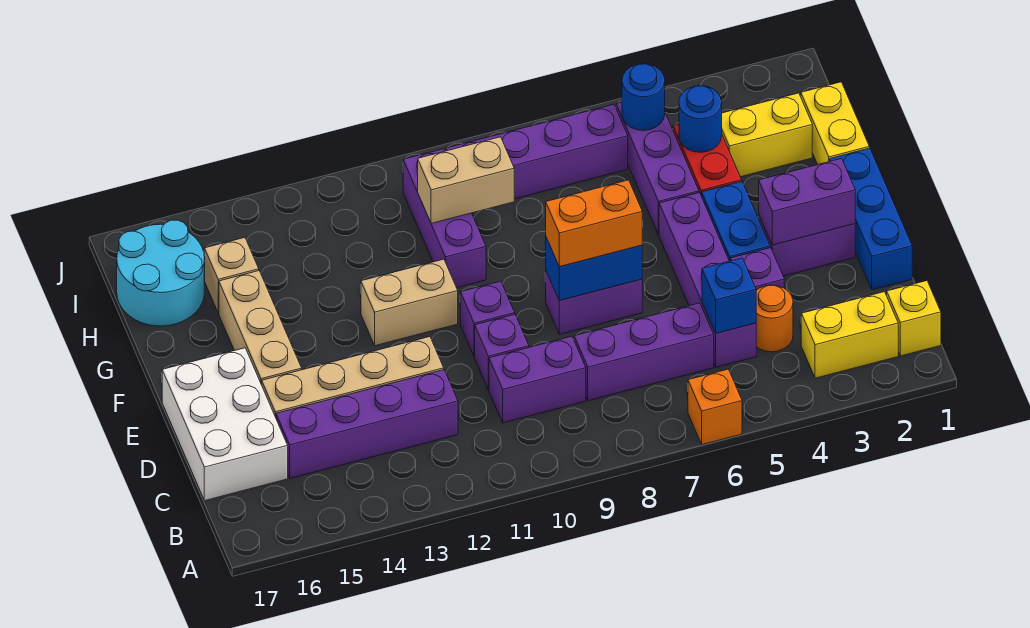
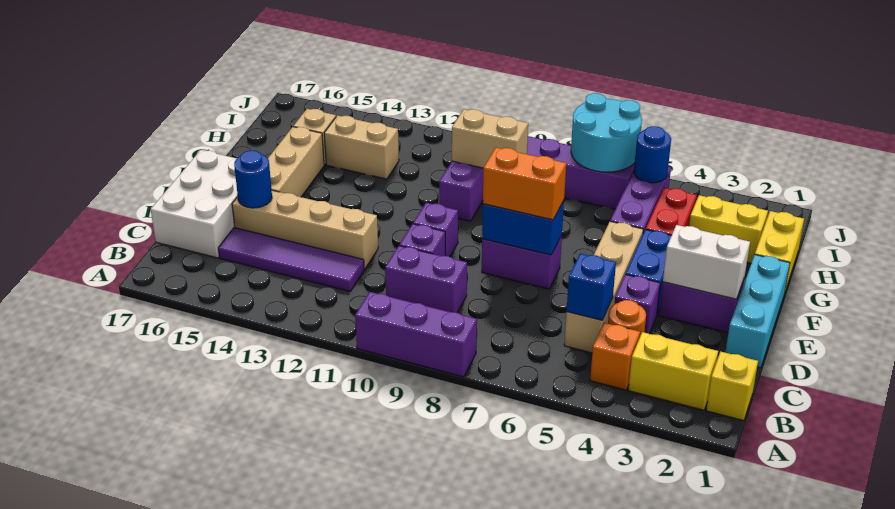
orange brick A6 level 1 -> orange brick B4 level 1
purple brick C5:F5 level 1 -> tan brick C5:F5 level 1
purple brick C6:C8 level 1 -> purple brick A8:A10 level 1
purple brick C12:C15 level 1 -> purple tile C12:C15 level 1
blue brick D1:F1 level 1 -> cyan brick D1:F1 level 1
purple brick E2:E3 level 2 -> white brick E2:E3 level 2
tan brick F11:F12 level 1 -> tan brick H13:H14 level 1
blue round brick H4 level 2 -> blue round brick D15 level 2
cyan round brick H16:I17 level 1 -> cyan round brick I6:J7 level 2

